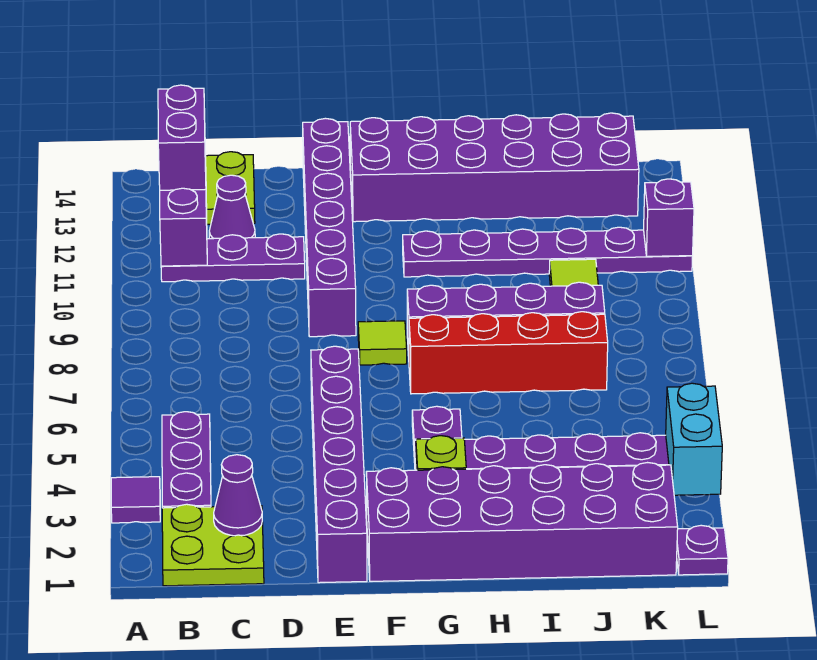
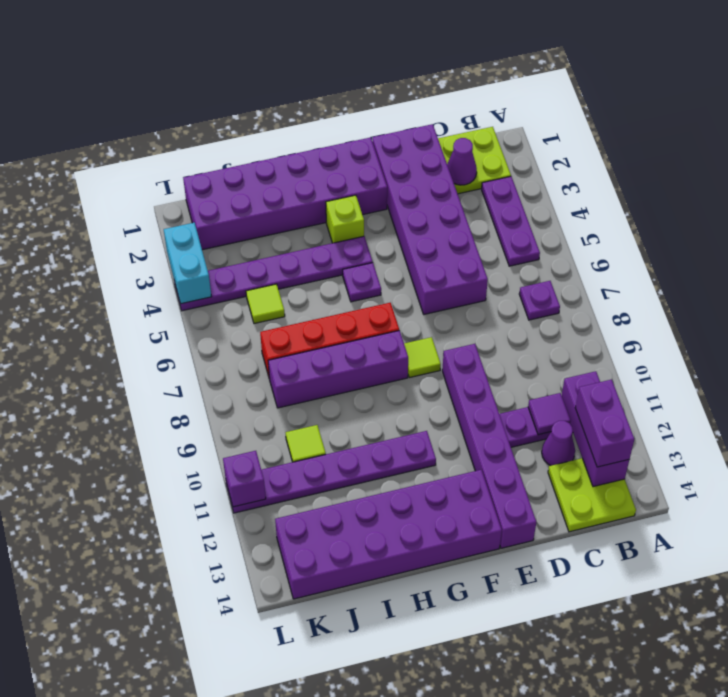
purple tile A3 level 1 -> purple tile C11 level 2
purple brick E1:E6 level 1 -> purple brick D1:E6 level 1
none -> lime tile J5 level 1
purple plate L1 level 1 -> purple plate B7 level 1

